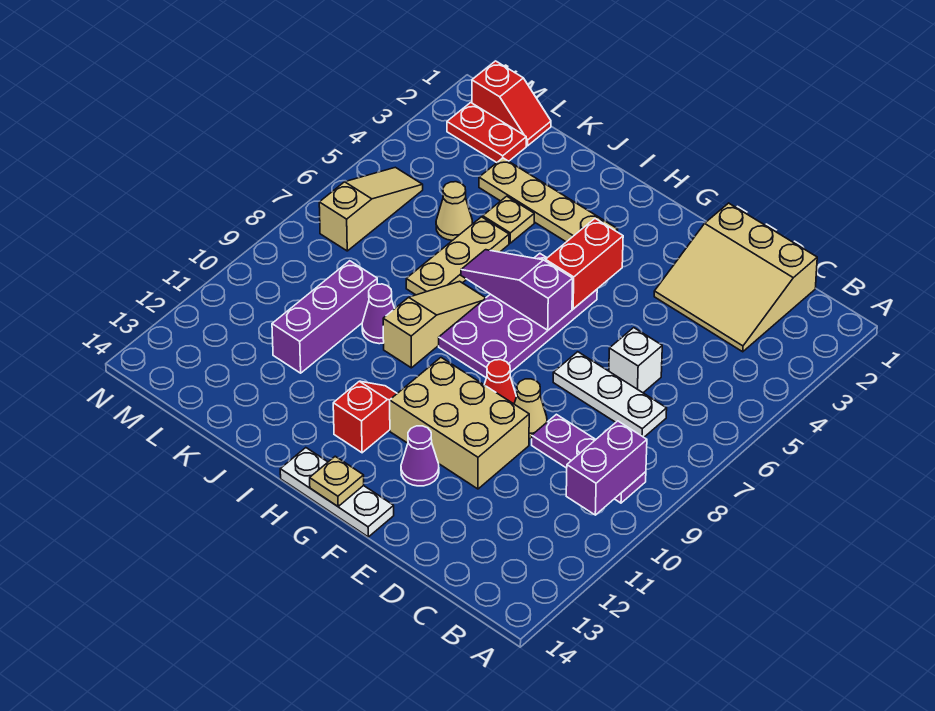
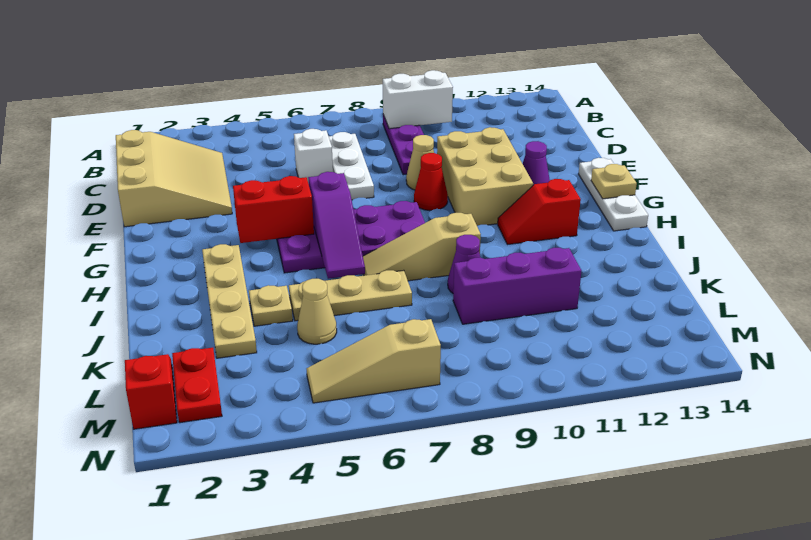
purple brick B9:B10 level 2 -> white brick B9:B10 level 2

